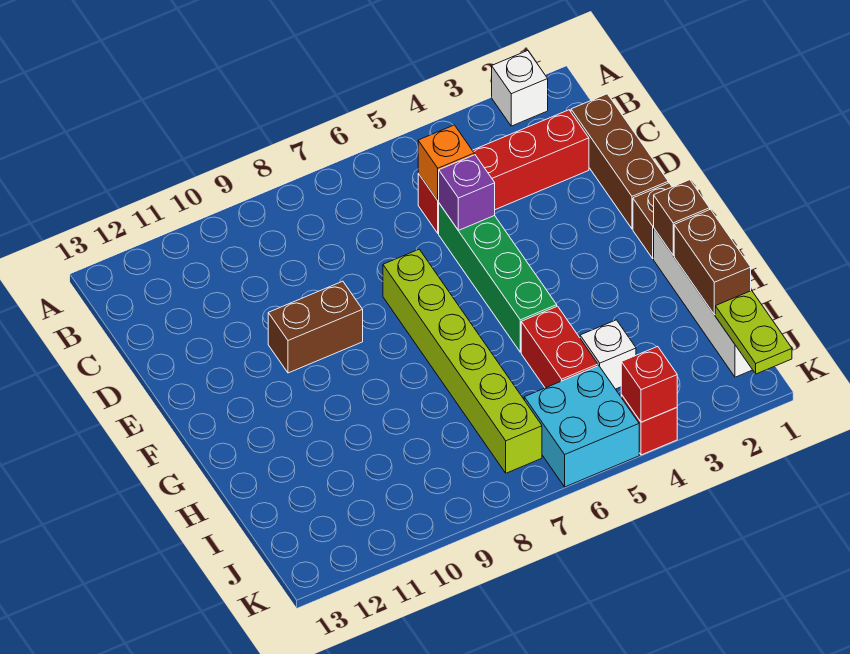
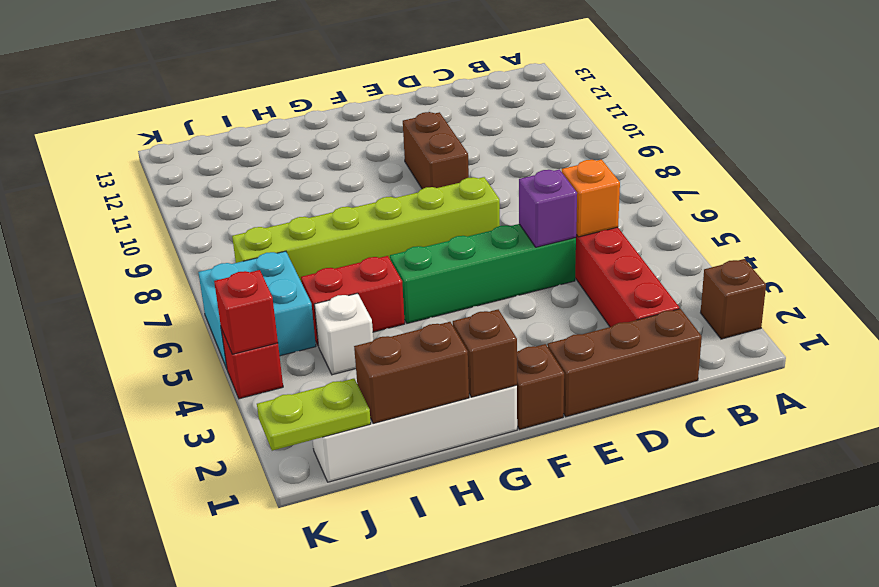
white brick A2 level 1 -> brown brick A2 level 1

